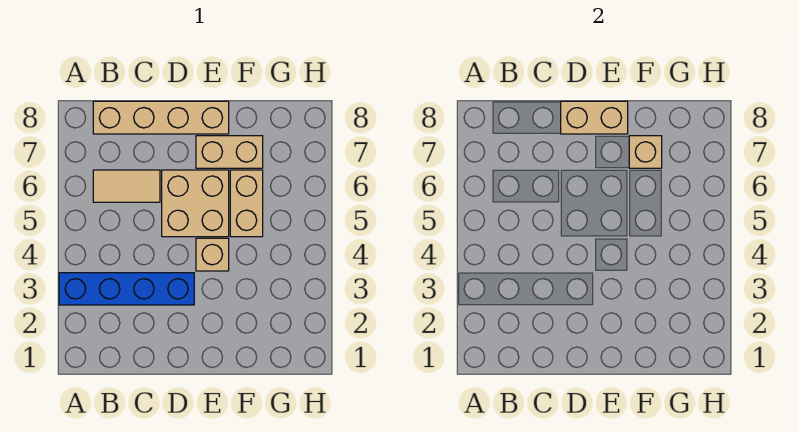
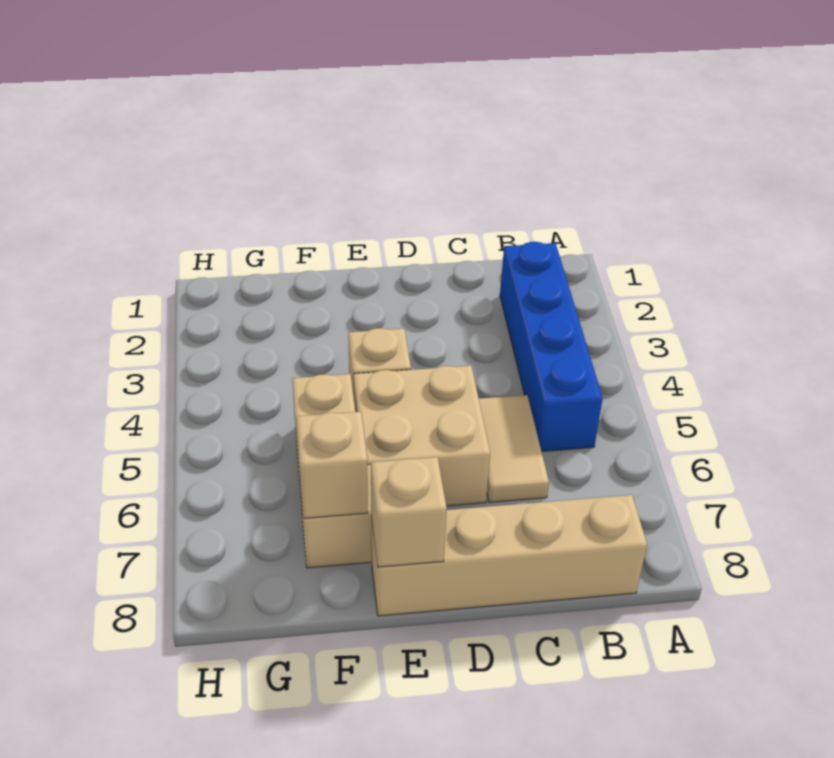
blue brick A3:D3 level 1 -> blue brick B2:B5 level 1
tan tile B6:C6 level 1 -> tan tile C5:C6 level 1
tan brick D8:E8 level 2 -> tan brick E8 level 2

